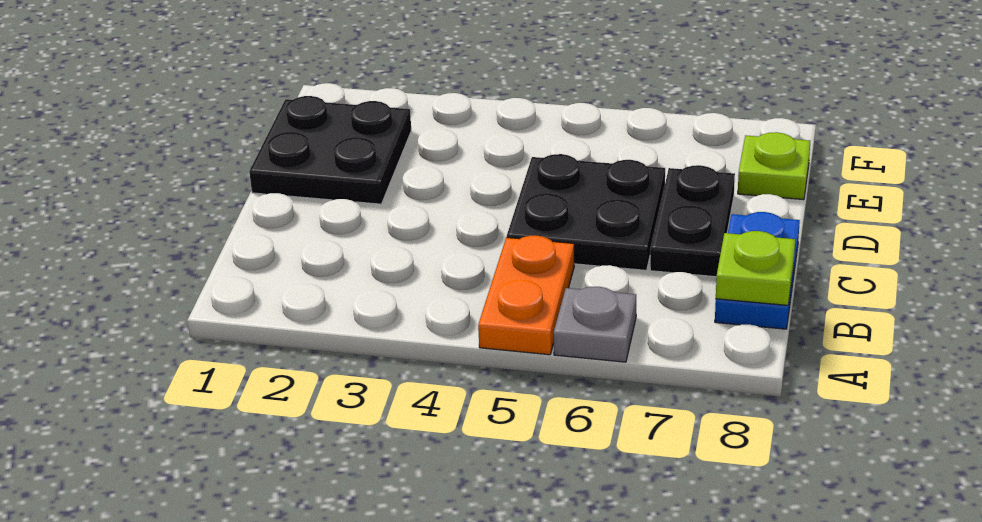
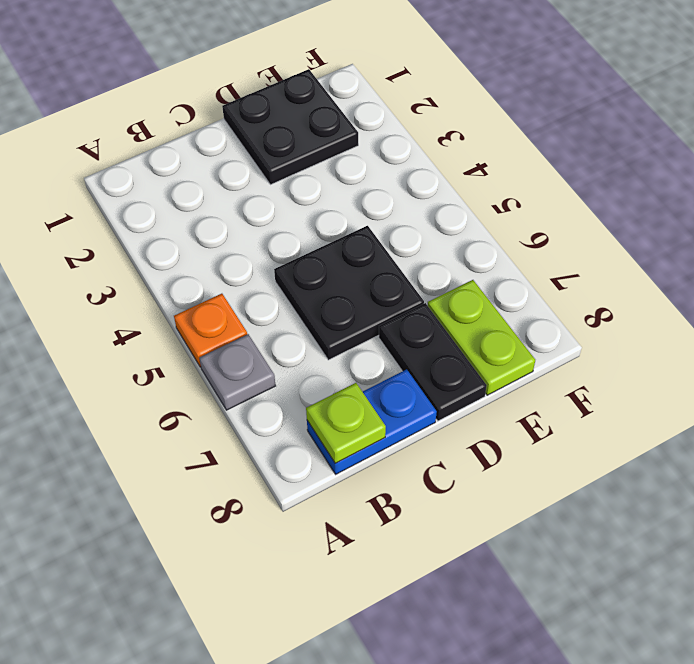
orange plate A5:B5 level 1 -> orange plate A5 level 1
black plate C7:D7 level 1 -> black plate D7:D8 level 1
lime plate E8 level 1 -> lime plate E7:E8 level 1

